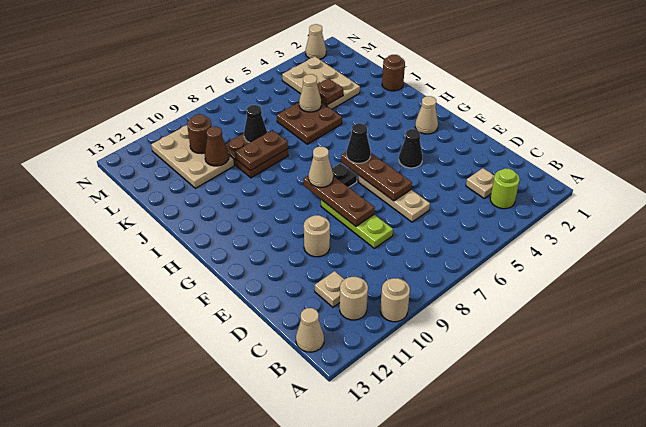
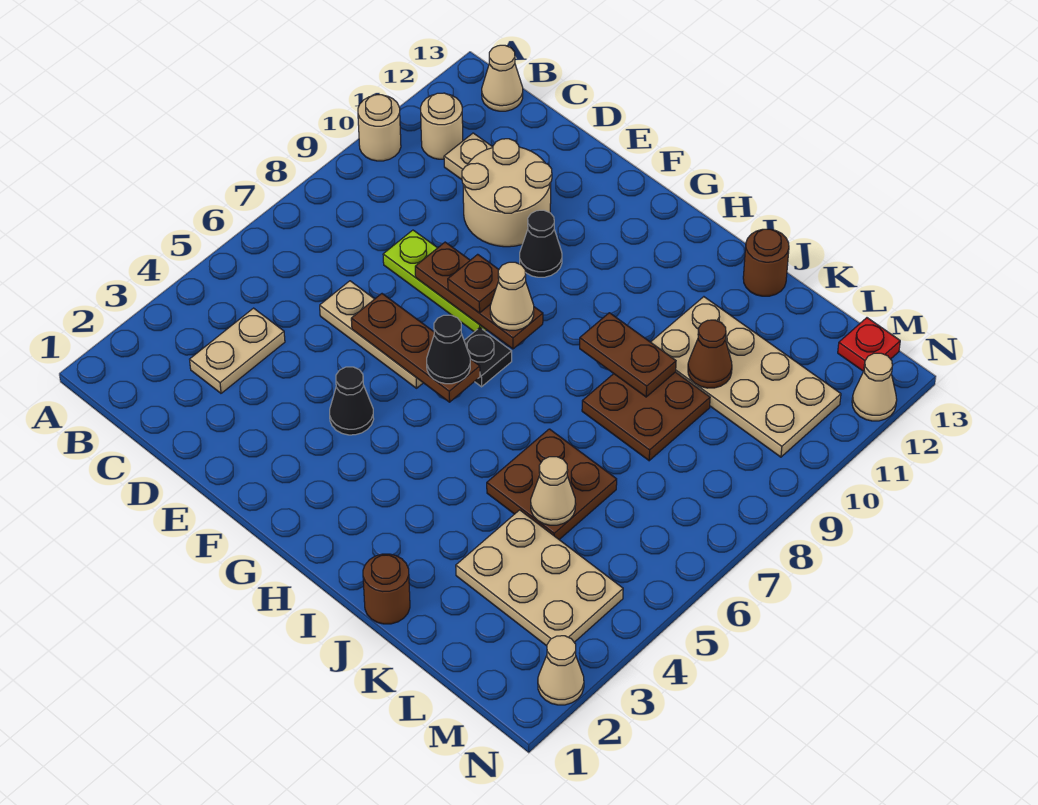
lime round brick B3 level 1 -> none
tan plate C3 level 1 -> tan plate C3:C4 level 1
tan round brick E10 level 1 -> tan round brick D10:E11 level 1
tan cone G2 level 1 -> tan cone N12 level 1
brown plate J8:J9 level 2 -> brown plate I9:J9 level 2
brown plate K4 level 2 -> brown plate F8 level 3
black cone K8 level 2 -> black cone F10 level 1
tan plate K10:M11 level 1 -> tan plate J10:M11 level 1
brown round brick L10 level 2 -> brown round brick J13 level 1
none -> red plate M13 level 1

